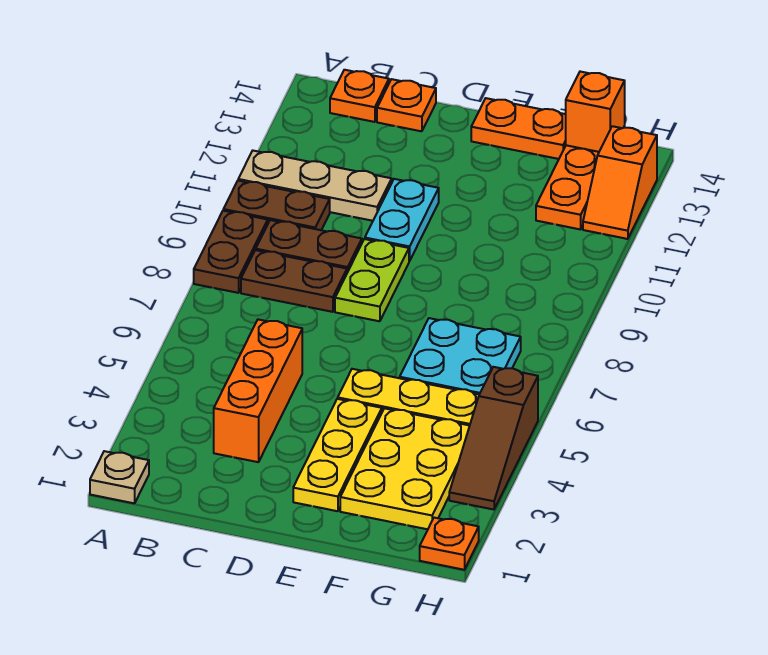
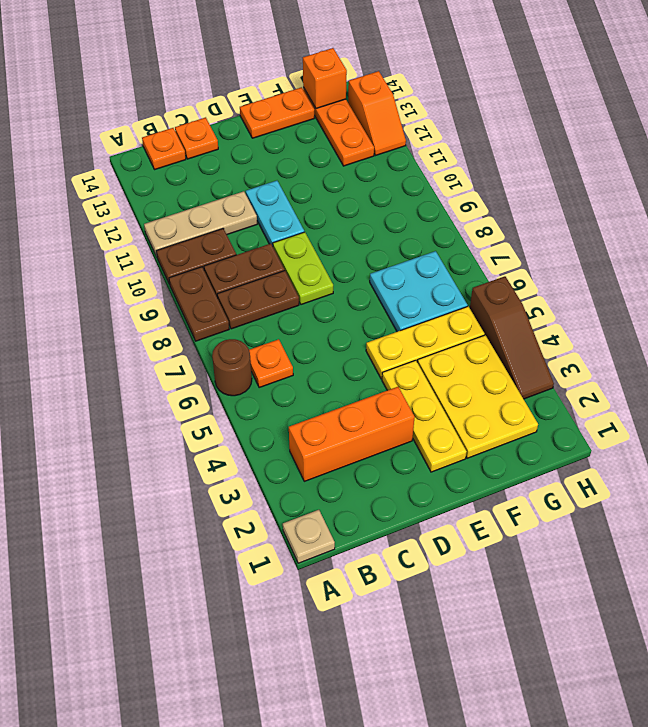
none -> brown round brick A6 level 1
orange brick C3:C5 level 1 -> orange brick B3:D3 level 1
orange plate H1 level 1 -> orange plate B6 level 1

